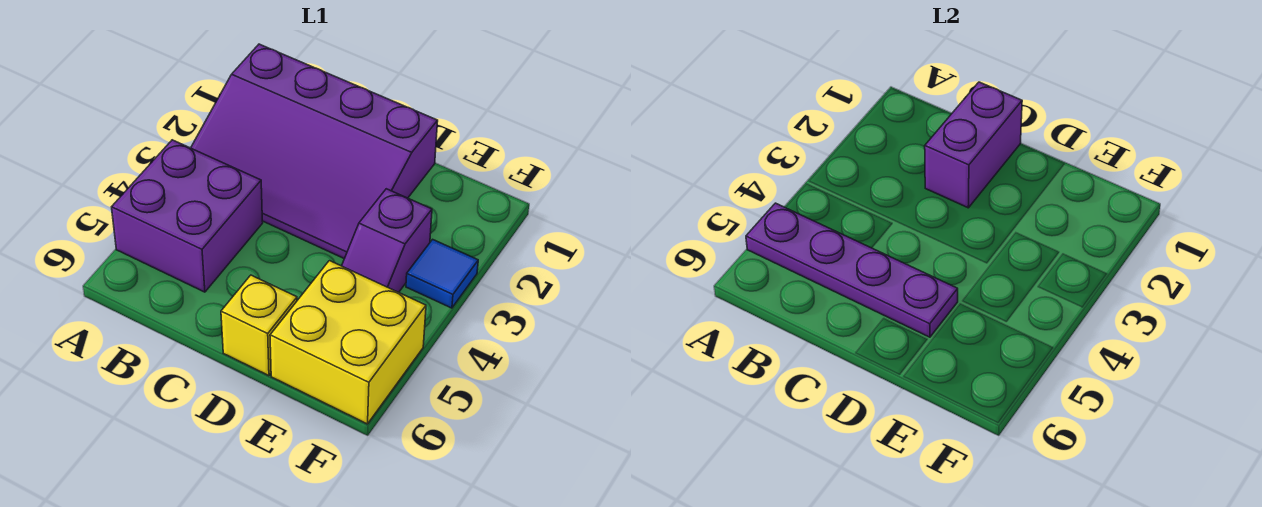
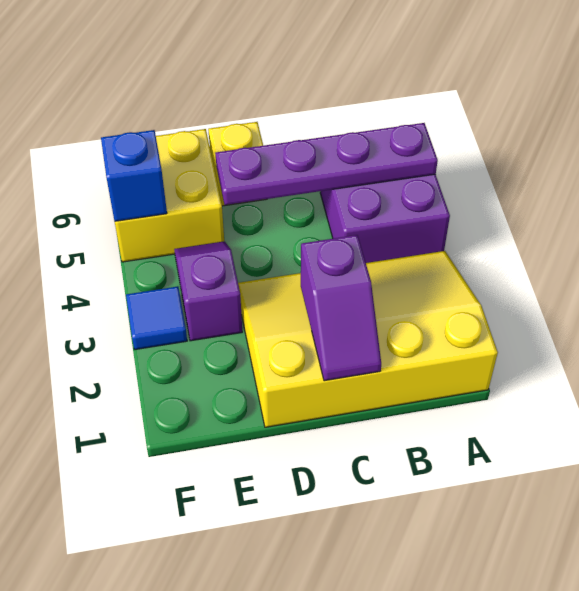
purple slope A1:D3 level 1 top 1 -> yellow slope A1:D3 level 1 top 1
purple brick C1:C2 level 2 -> purple slope C1:C2 level 2 top 2
none -> blue brick F5 level 2

